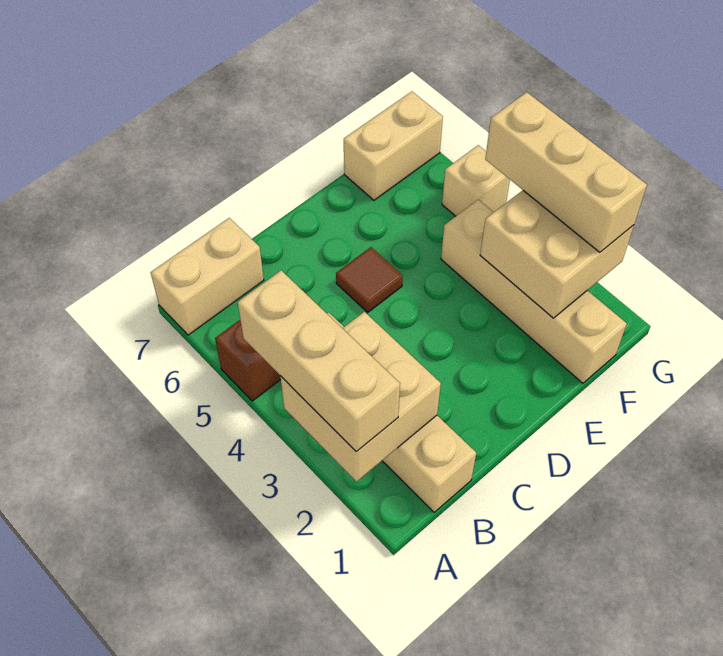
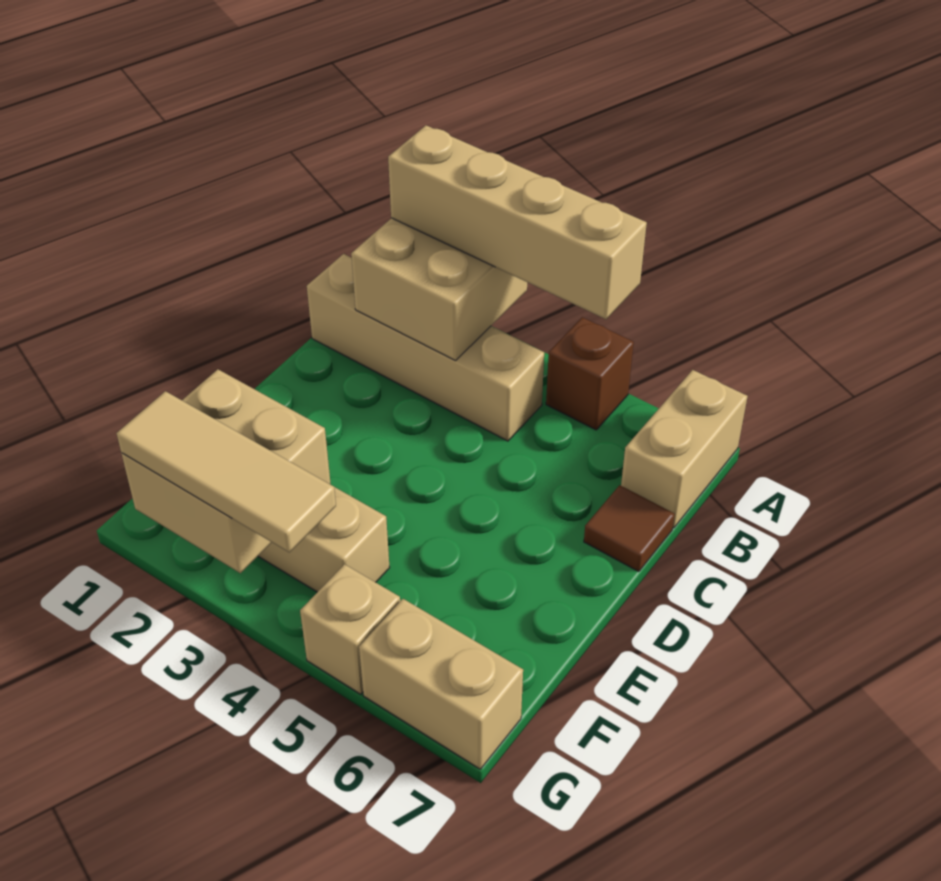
tan brick A2:A4 level 3 -> tan brick A2:A5 level 3
brown tile D5 level 1 -> brown tile C7 level 1
tan brick F7:G7 level 1 -> tan brick G6:G7 level 1
tan brick G2:G4 level 3 -> tan tile G2:G4 level 3

